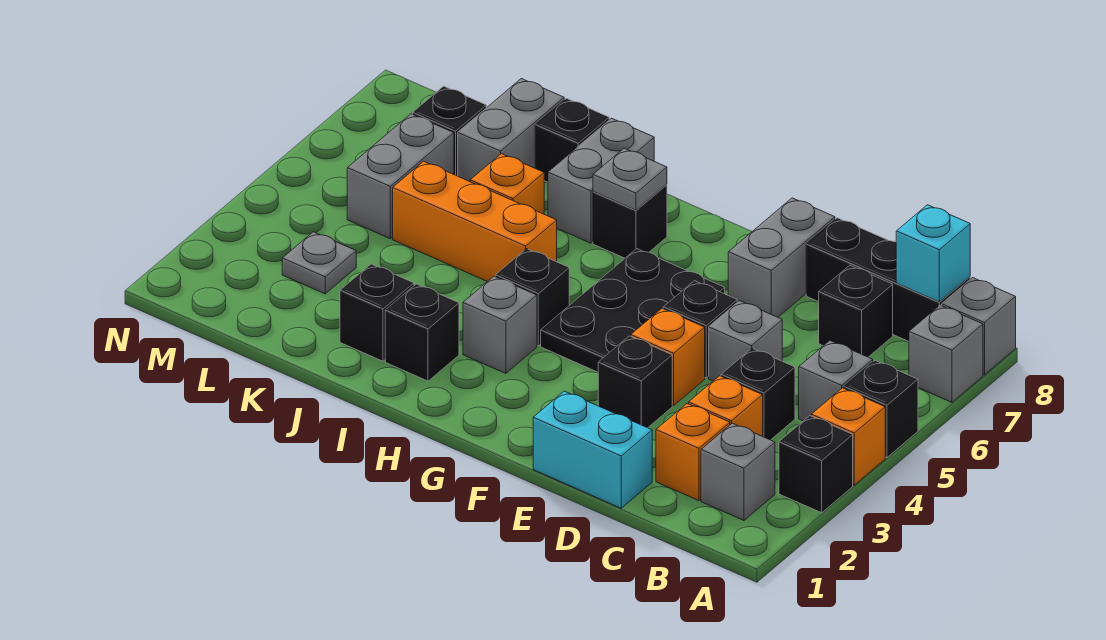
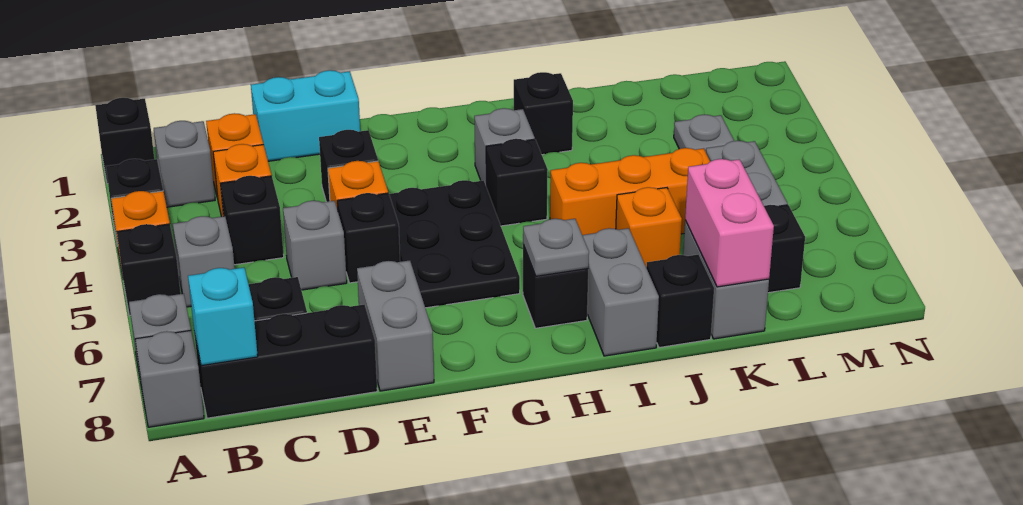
black brick J2 level 1 -> black brick A1 level 1
none -> pink brick K7:K8 level 2

